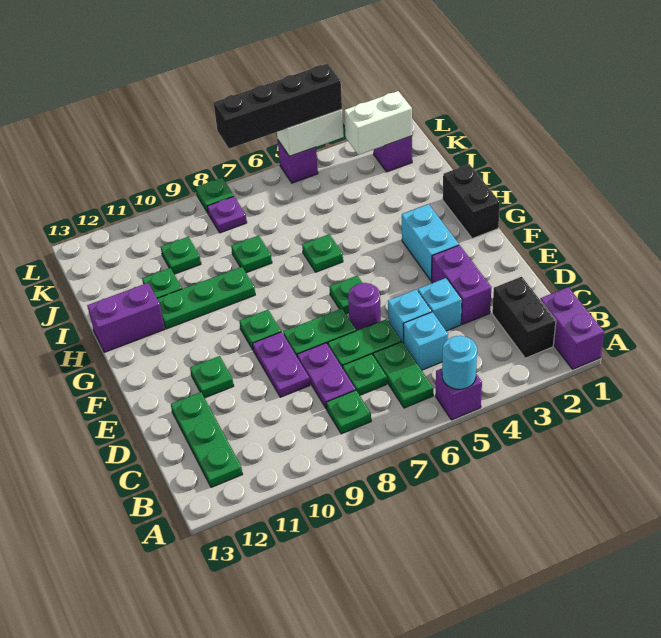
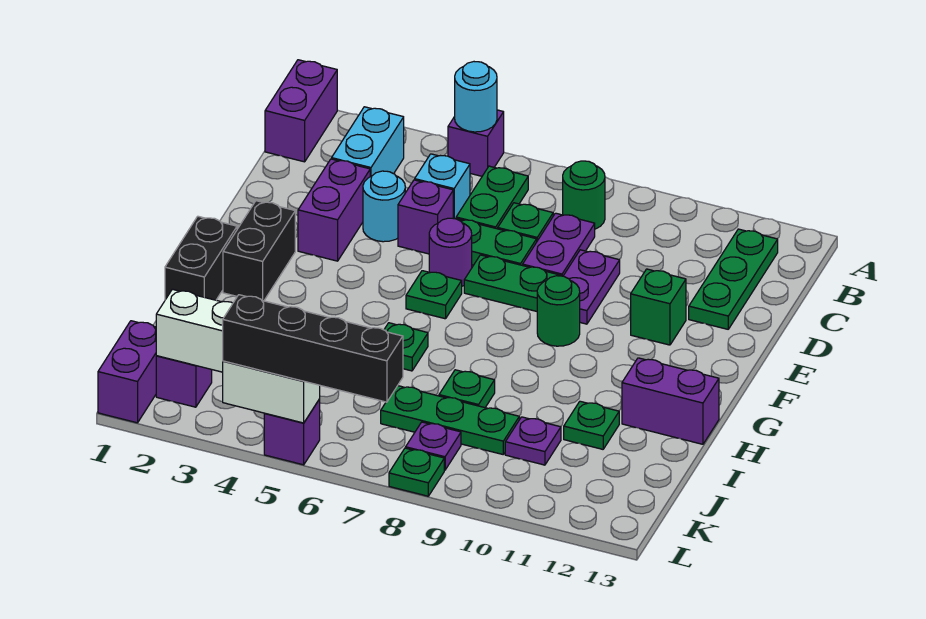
black brick B2:C2 level 1 -> black brick F2:G2 level 1
green plate B8 level 1 -> green round brick B8 level 1
cyan brick D4 level 1 -> cyan round brick D4 level 1
cyan brick D5 level 1 -> purple brick D5 level 1
green plate E11 level 1 -> green brick E11 level 1
cyan brick F3:G3 level 1 -> cyan brick B3:C3 level 1
green plate F9 level 1 -> green round brick F9 level 1
green plate H9:H11 level 1 -> green plate J7:J9 level 1
green plate J10 level 1 -> purple plate J10 level 1
none -> purple brick K1:L1 level 1

